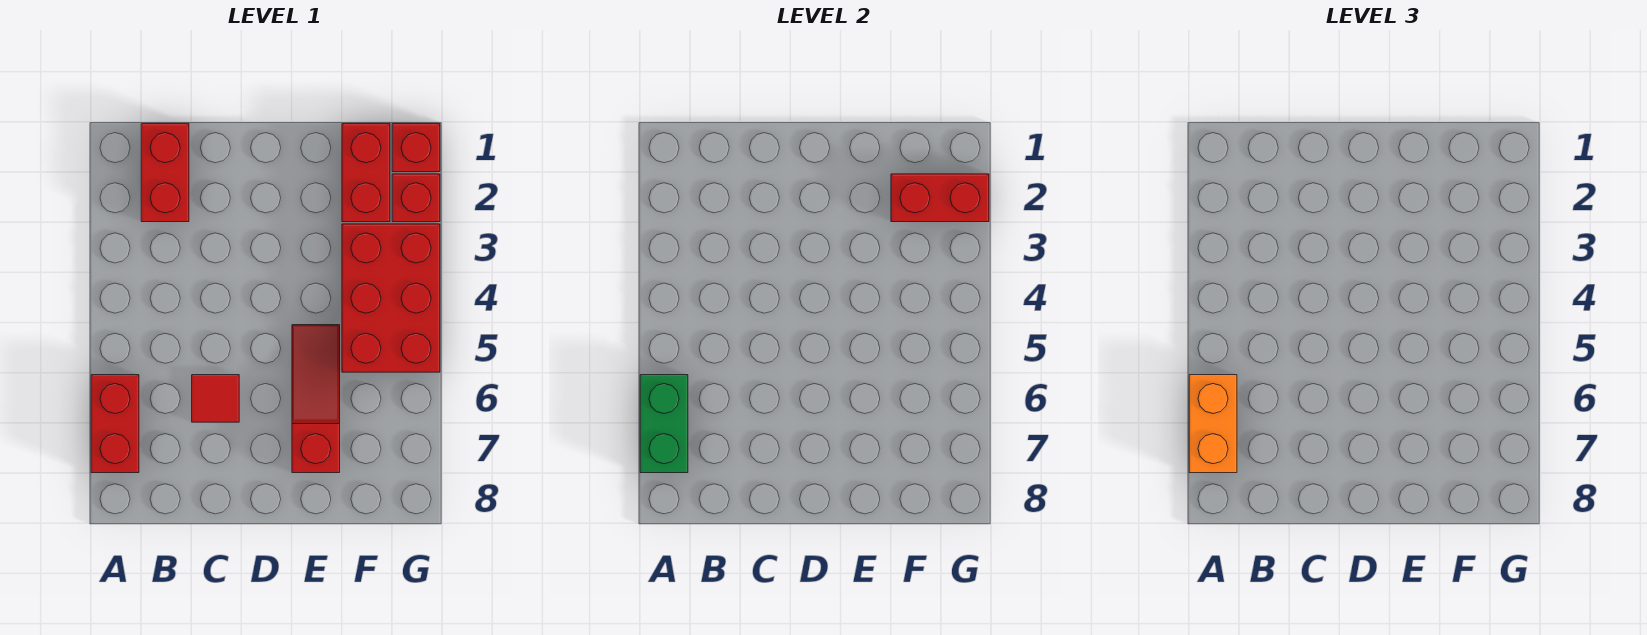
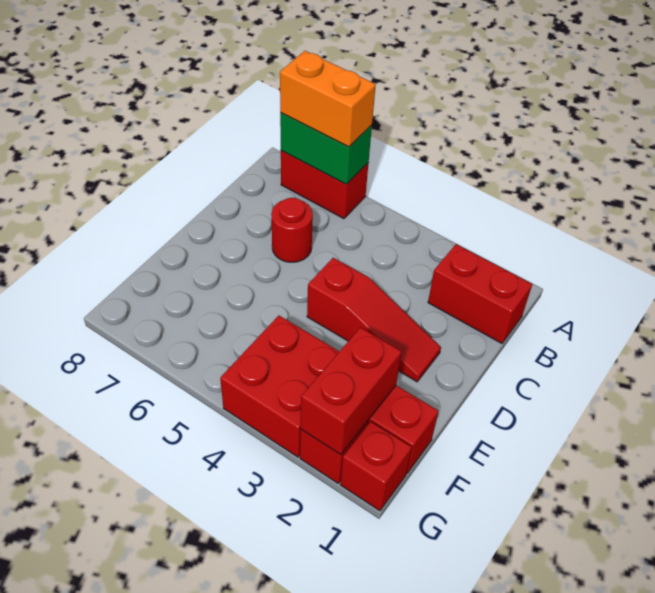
red tile C6 level 1 -> red round brick C6 level 1
red slope E5:E7 level 1 top 7 -> red slope D2:D4 level 1 top 4
red brick F3:G5 level 1 -> red brick F3:G4 level 1

